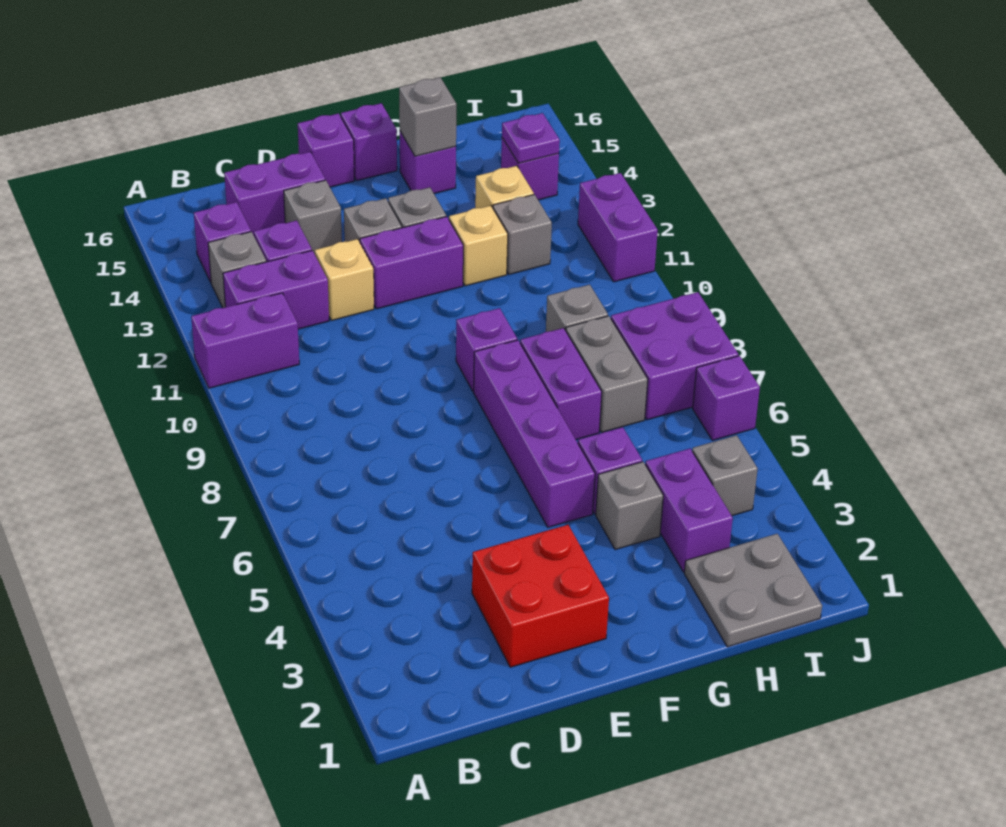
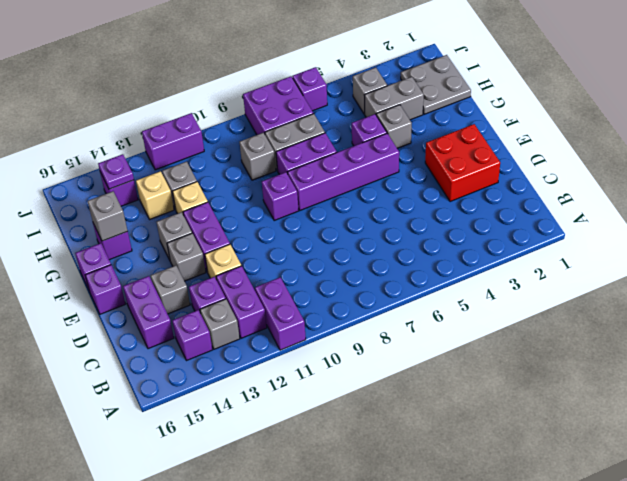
purple brick H3:H4 level 1 -> grey brick H3:H4 level 1

